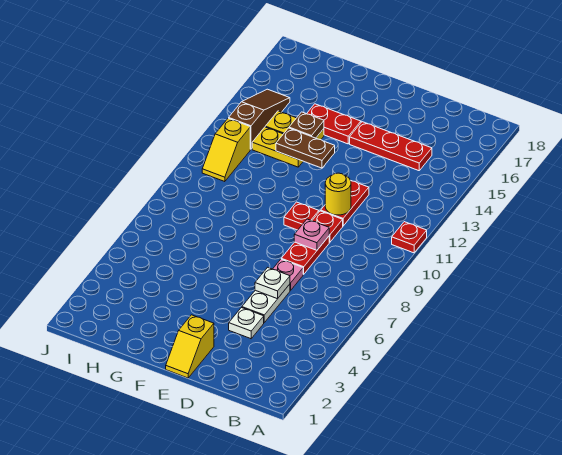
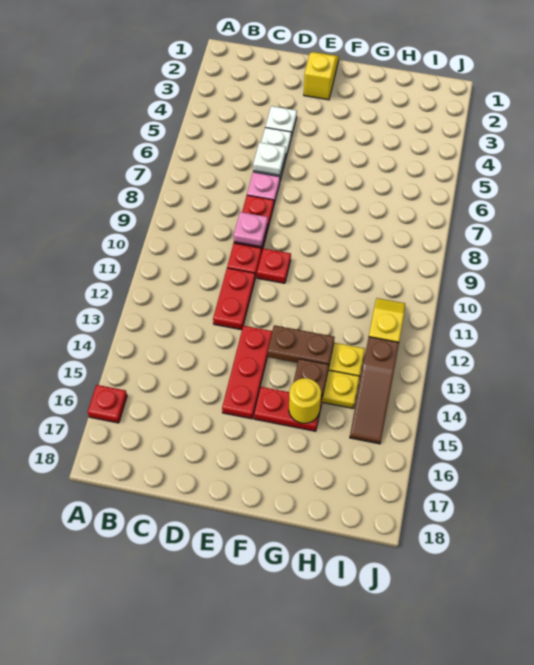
red plate A11 level 1 -> red plate A16 level 1
red plate C15:E15 level 1 -> red plate E13:E15 level 1
yellow round brick D11 level 2 -> yellow round brick G15 level 2

